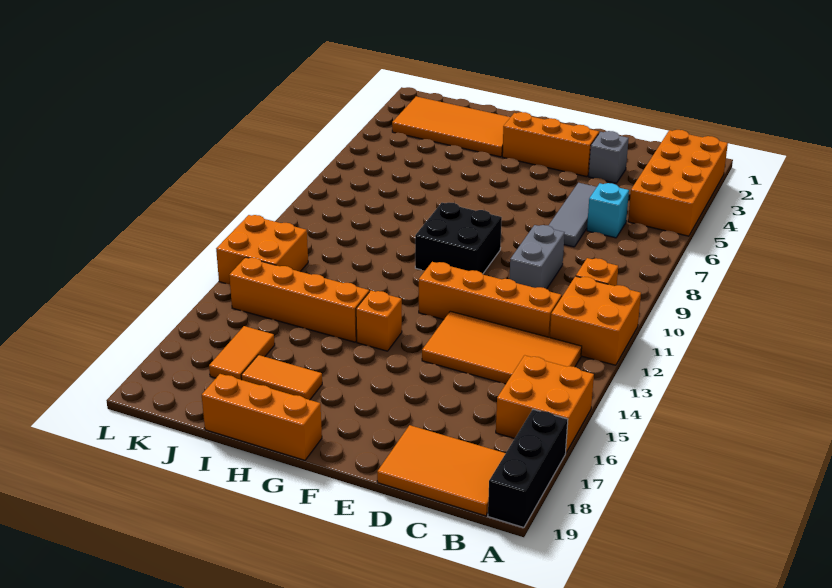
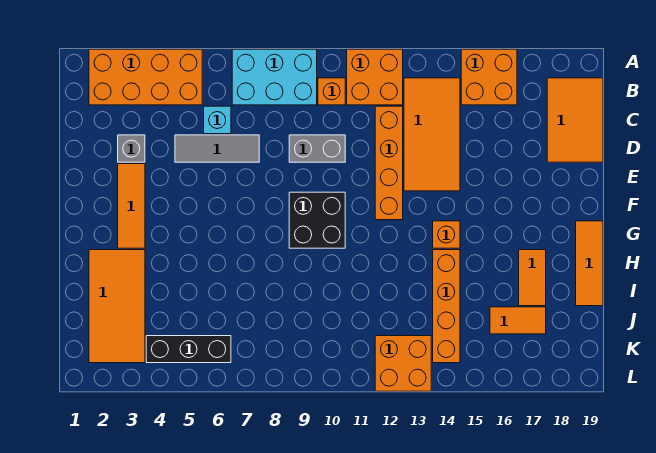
none -> cyan brick A7:B9 level 1
black brick A17:A19 level 1 -> black brick K4:K6 level 1
orange brick E3:G3 level 1 -> orange tile E3:G3 level 1
orange brick G19:I19 level 1 -> orange tile G19:I19 level 1

